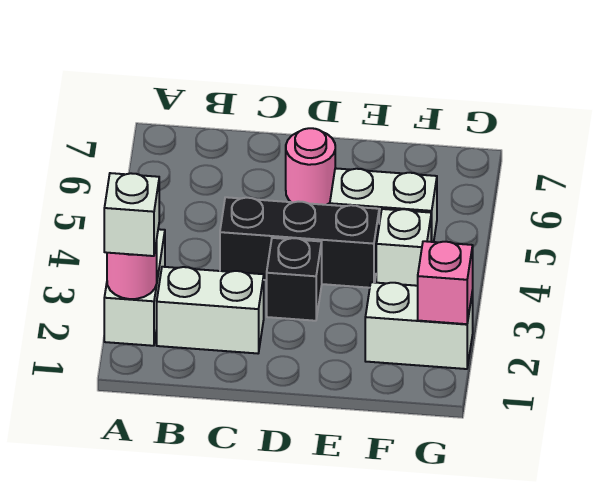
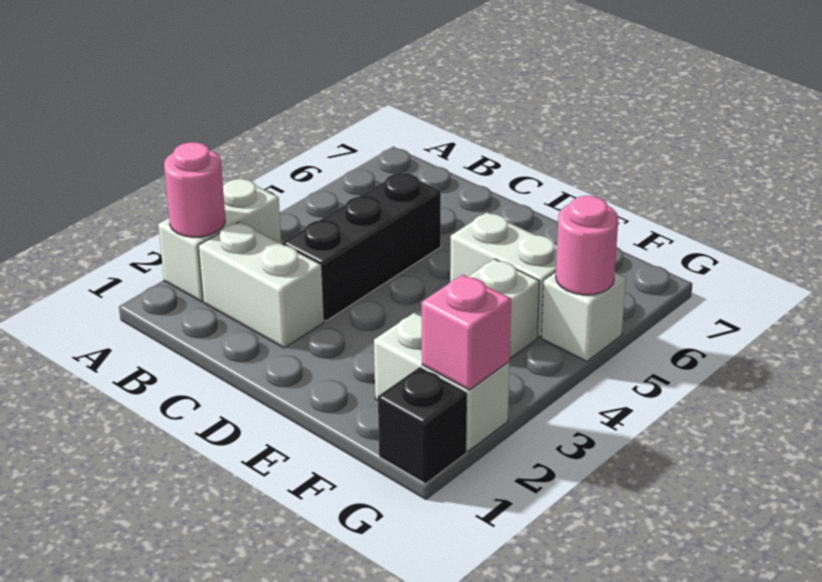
white brick A2 level 3 -> white brick G5 level 1
black brick C4:E4 level 1 -> black brick C3:C5 level 1
black brick D3 level 1 -> black brick G1 level 1
pink round brick D6 level 1 -> pink round brick G5 level 2

